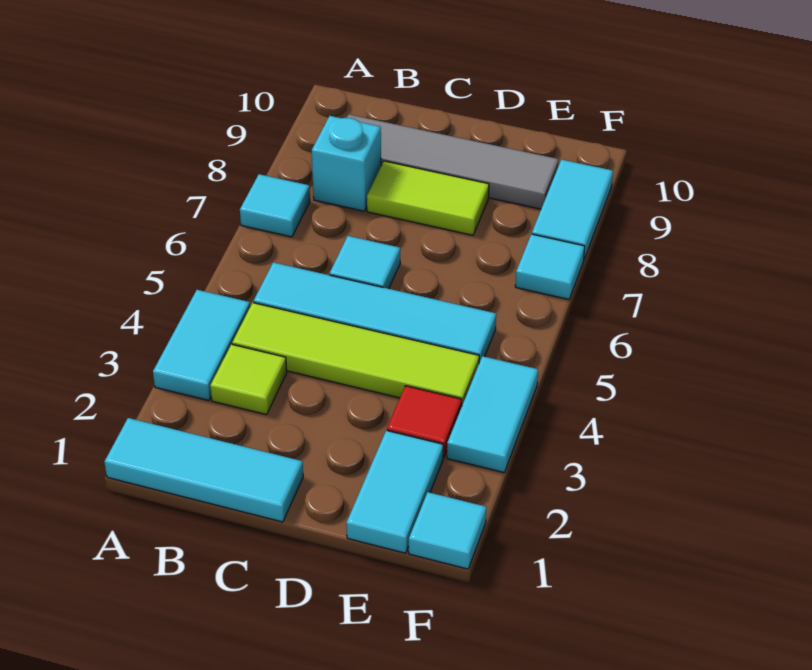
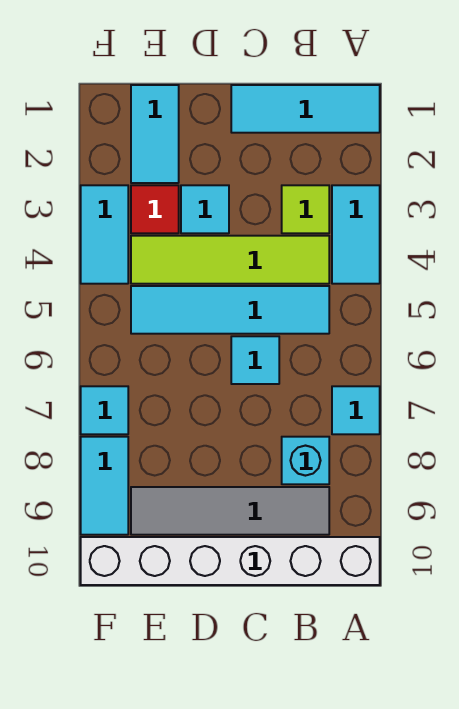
none -> white brick A10:F10 level 1
lime tile C8:D8 level 1 -> none
cyan tile F1 level 1 -> cyan tile D3 level 1

